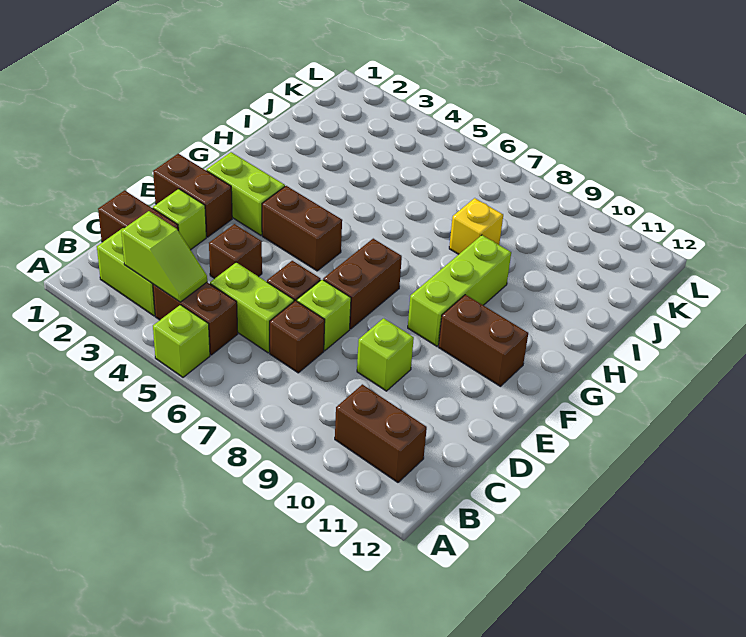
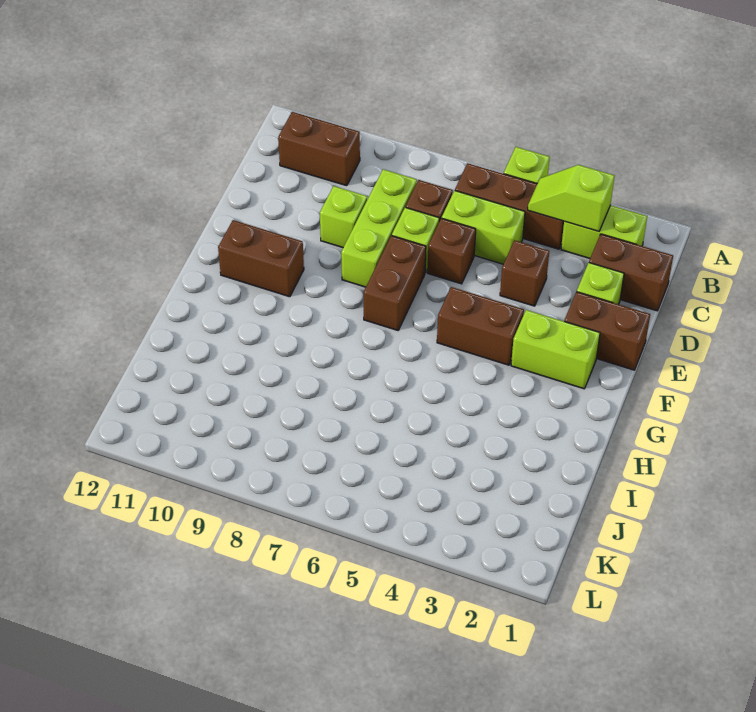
brown brick B4:B5 level 1 -> brown brick B4:B6 level 1
lime brick F9:H9 level 1 -> lime brick C8:E8 level 1
yellow brick I8 level 1 -> none

